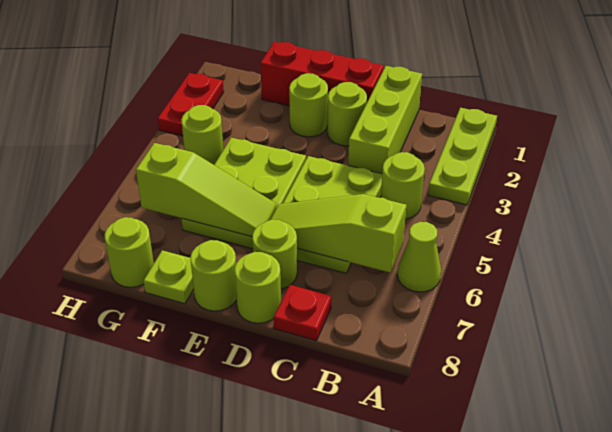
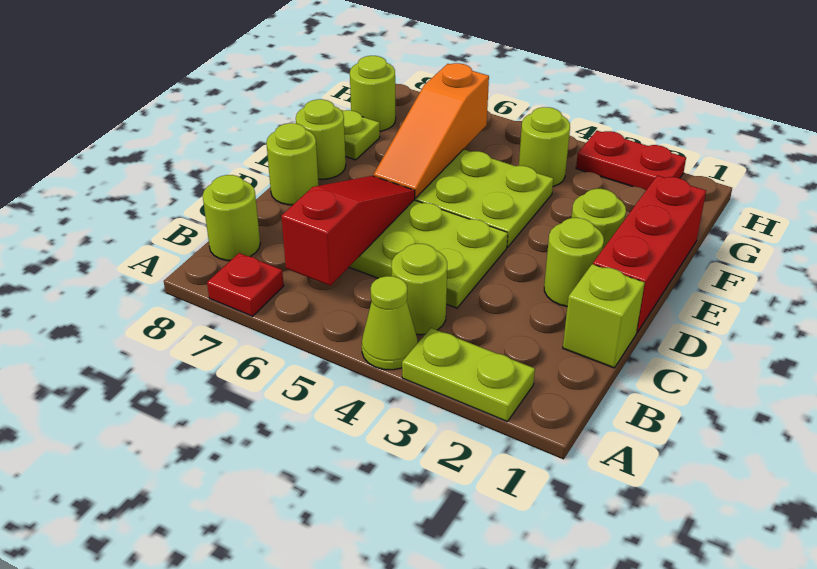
lime plate A1:A3 level 1 -> lime plate A2:A3 level 1
lime cone A6 level 1 -> lime cone A4 level 1
lime slope B6:D6 level 2 top B -> red slope B6:D6 level 2 top B
lime brick C1:C3 level 1 -> lime brick C1 level 1
red plate C8 level 1 -> red plate A7 level 1
lime round brick D7 level 1 -> lime round brick B8 level 1
lime slope E6:G6 level 2 top G -> orange slope E6:G6 level 2 top G

